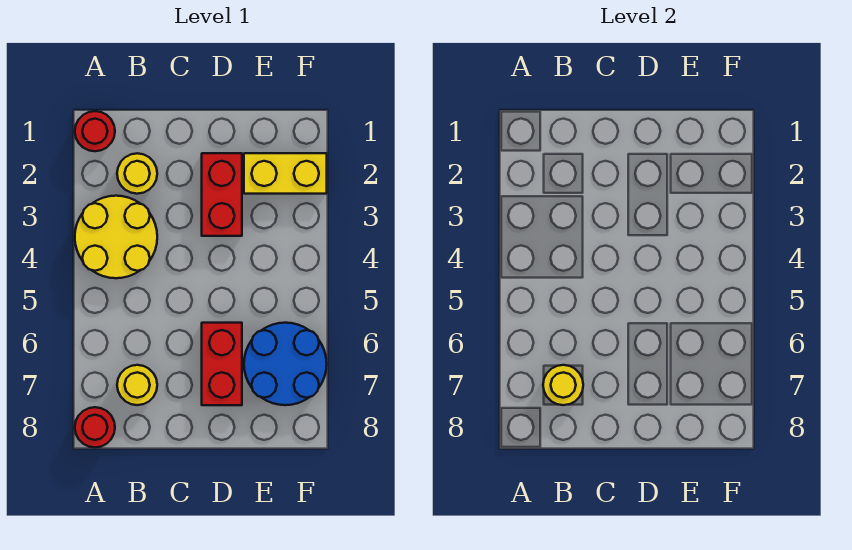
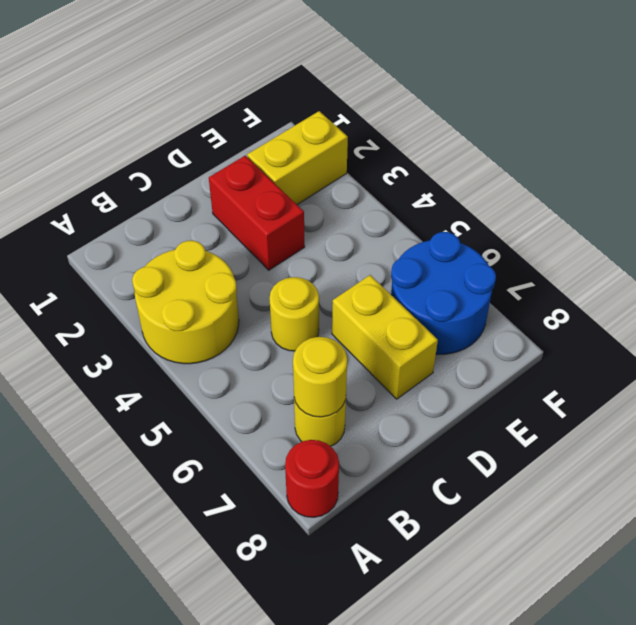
red round brick A1 level 1 -> none
yellow round brick B2 level 1 -> yellow round brick C5 level 1
red brick D6:D7 level 1 -> yellow brick D6:D7 level 1

